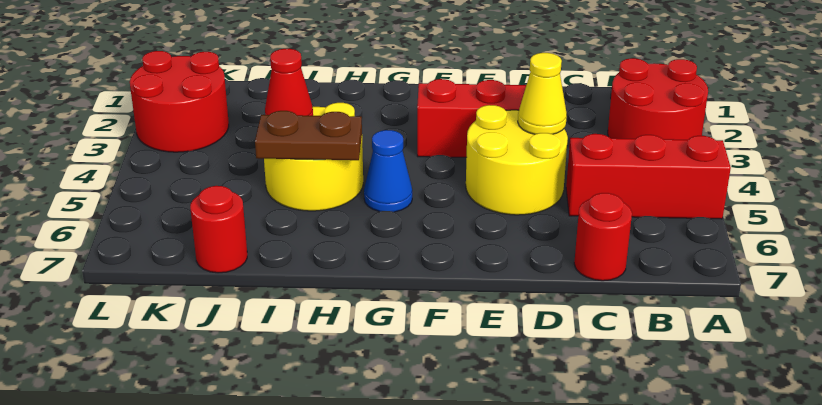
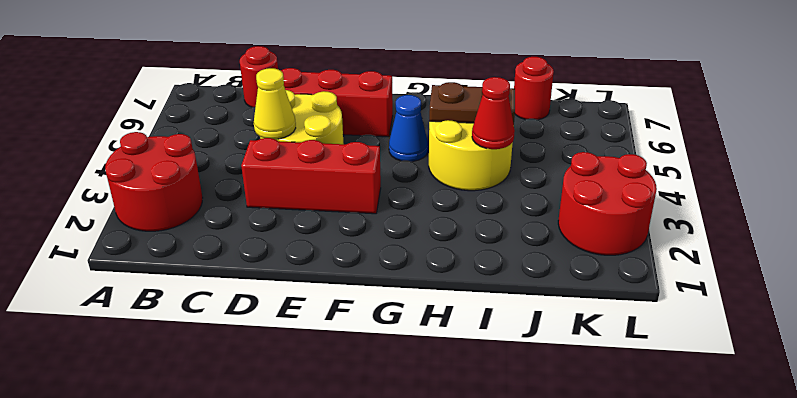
red brick A5:C5 level 1 -> red brick D6:F6 level 1

